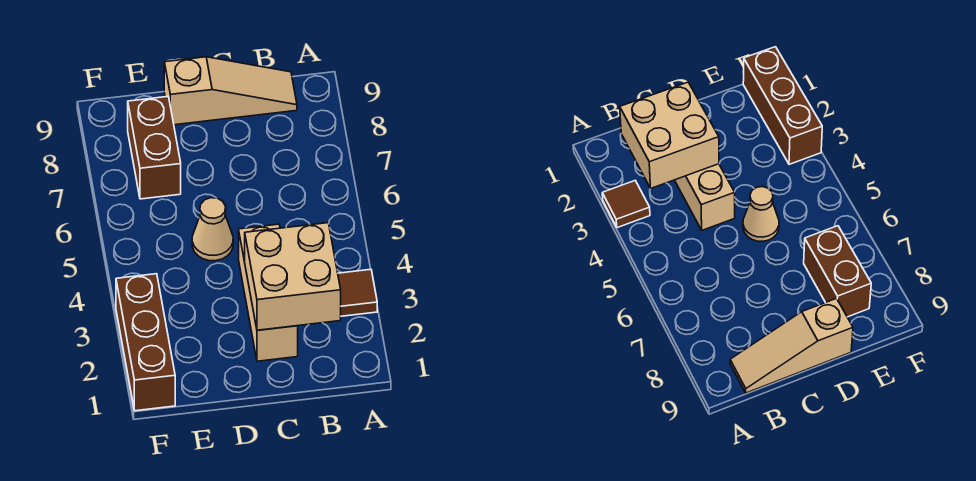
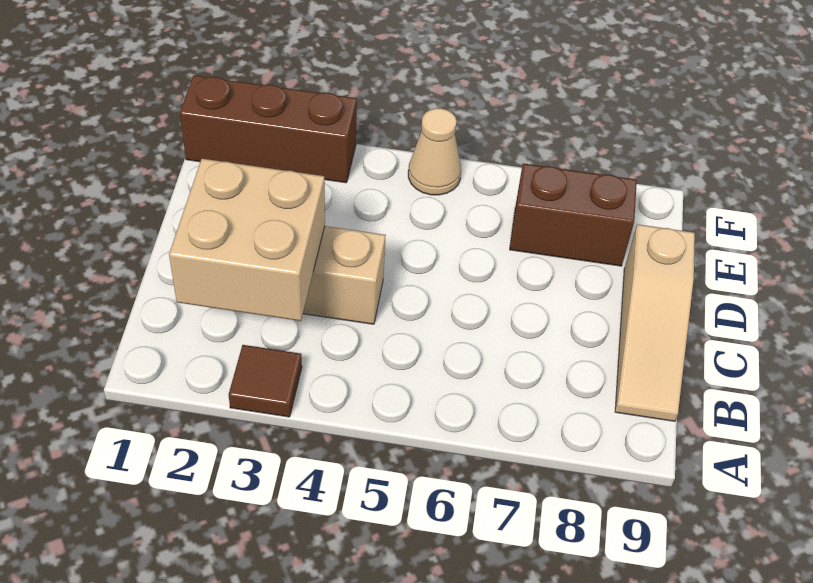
tan cone D5 level 1 -> tan cone F5 level 1

